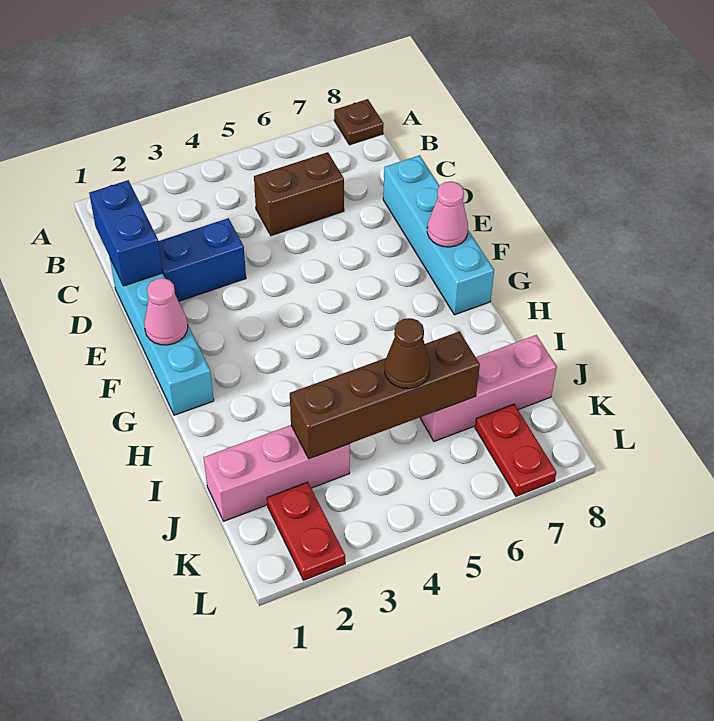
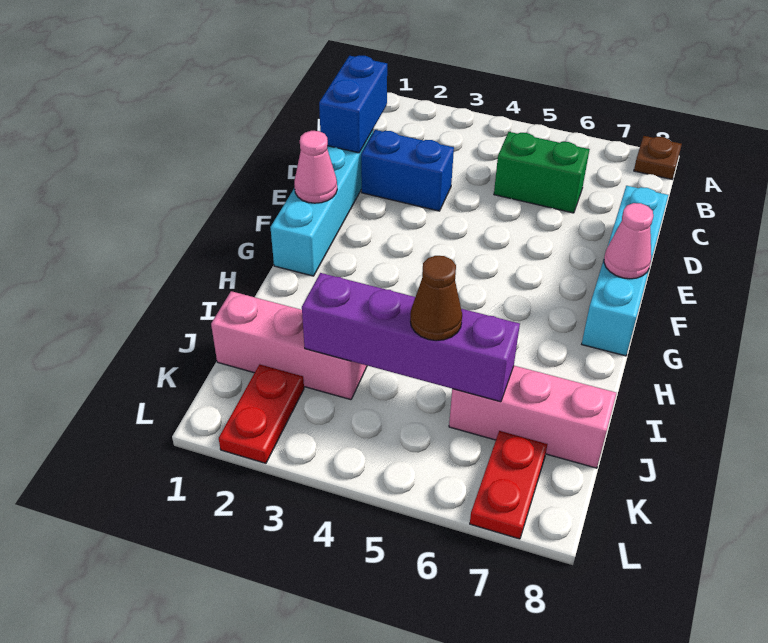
brown brick C5:C6 level 1 -> green brick C5:C6 level 1
brown brick J3:J6 level 2 -> purple brick J3:J6 level 2

